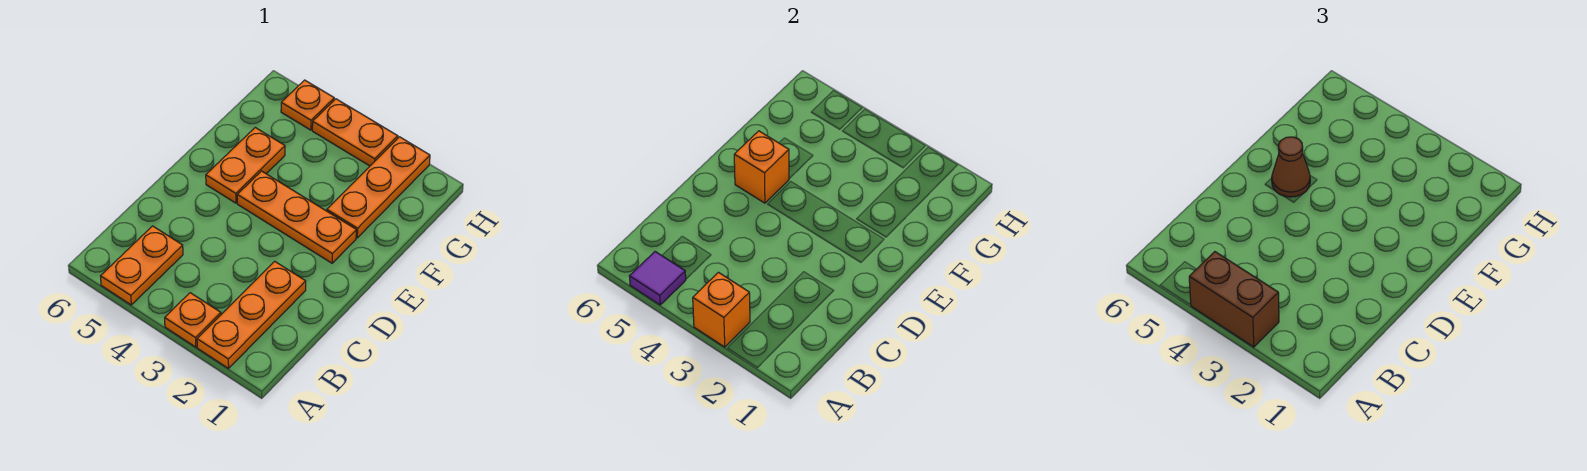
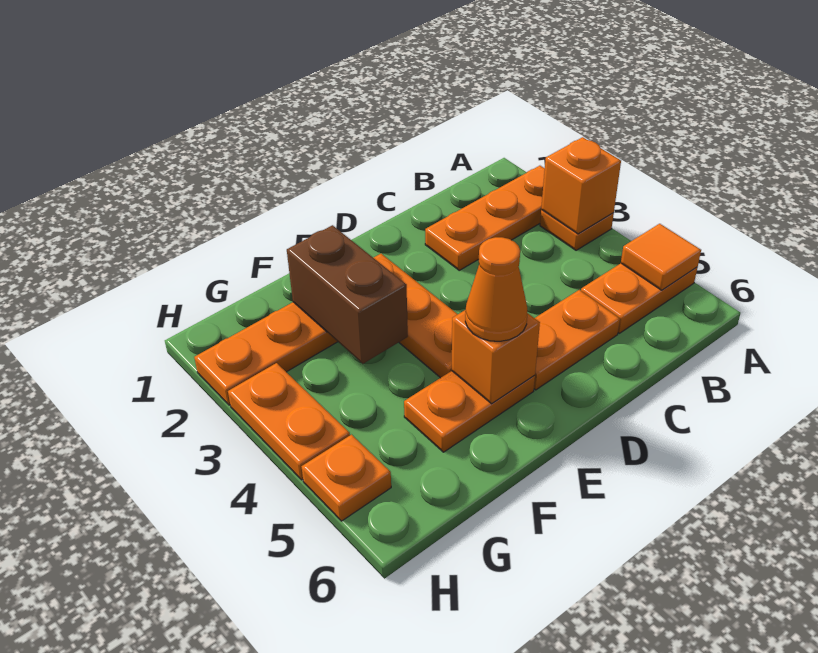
brown brick A3:A4 level 3 -> brown brick F2:F3 level 2
purple tile A5 level 2 -> orange tile A5 level 2
none -> orange plate C5:D5 level 1
brown cone E5 level 3 -> orange cone E5 level 3

